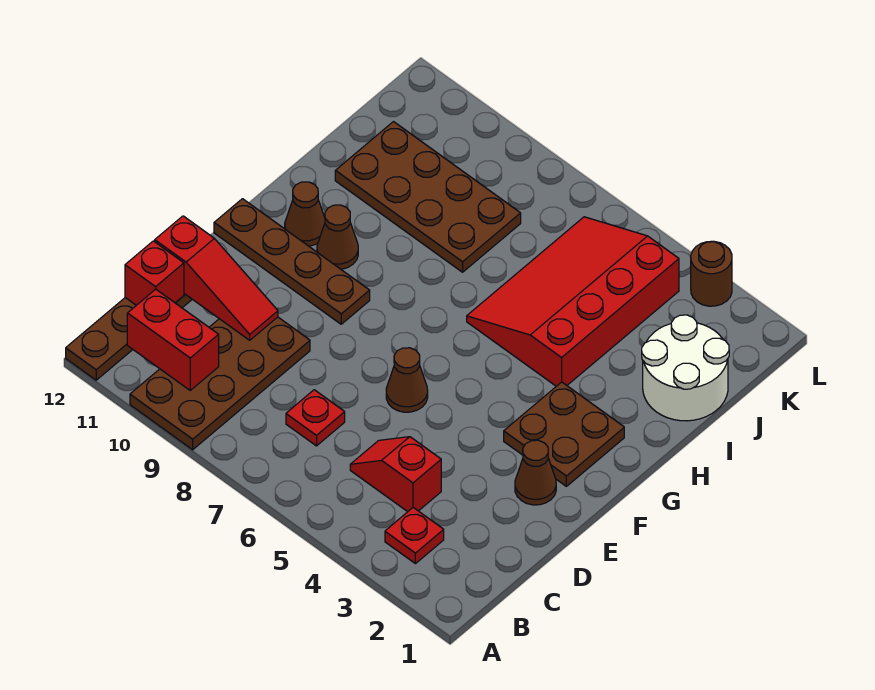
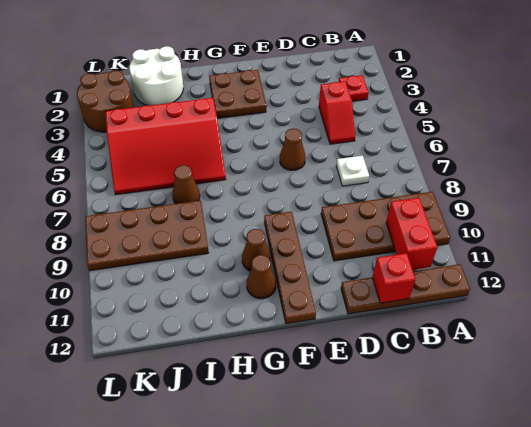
red plate C7 level 1 -> white plate C7 level 1
red slope D10:D12 level 2 top 12 -> none
brown cone E2 level 1 -> brown cone I7 level 1
brown plate I8:J11 level 1 -> brown plate I8:L9 level 1
brown round brick L3 level 1 -> brown round brick K2:L3 level 1

